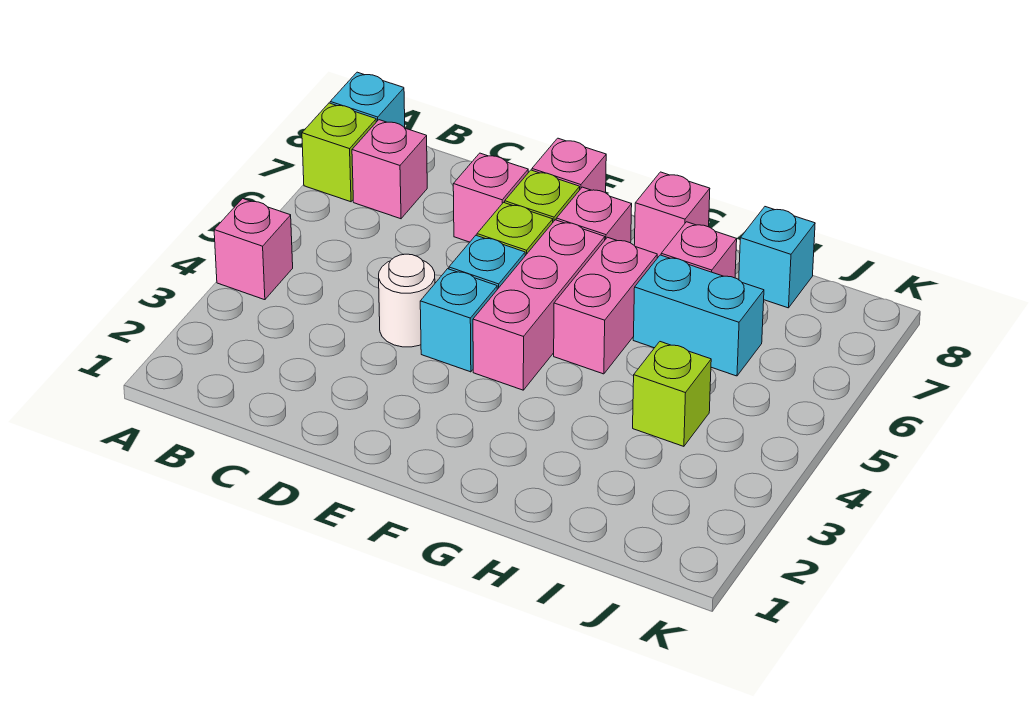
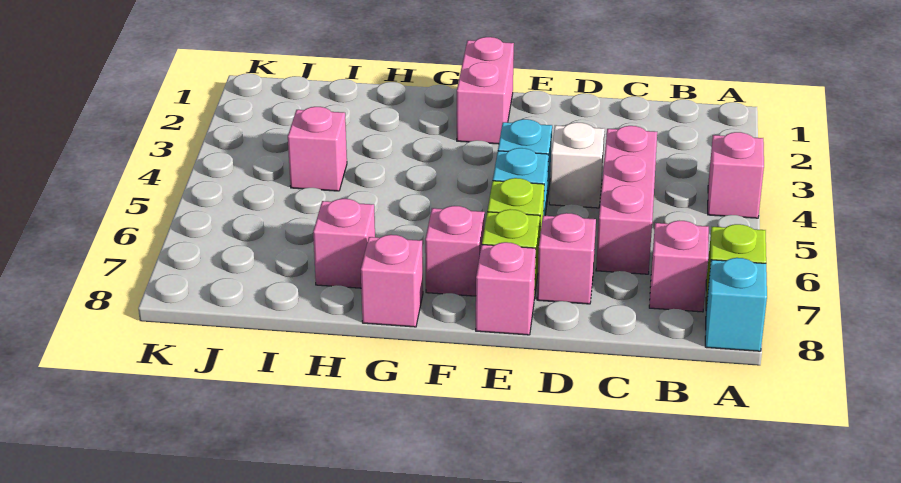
white round brick D4 level 1 -> white brick D4 level 1
pink brick F4:F6 level 1 -> pink brick C4:C6 level 1
pink brick G5:G6 level 1 -> pink brick F1:F2 level 1
cyan brick H6:I6 level 1 -> none
lime brick I4 level 1 -> pink brick I4 level 1
cyan brick I8 level 1 -> none

